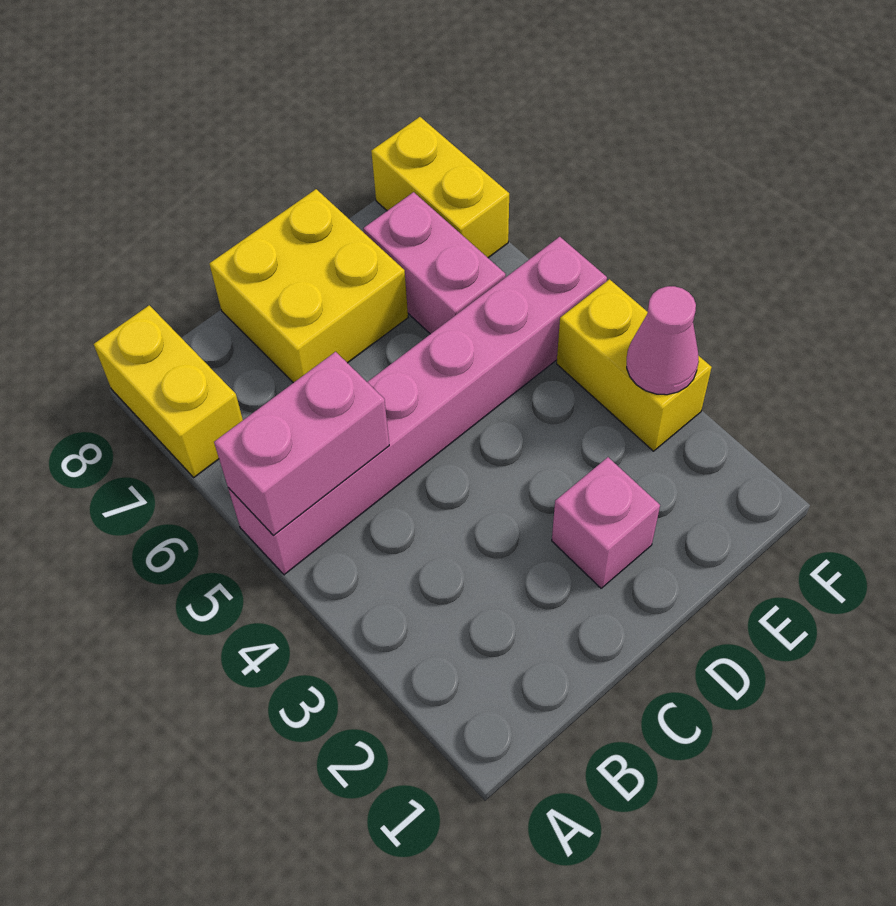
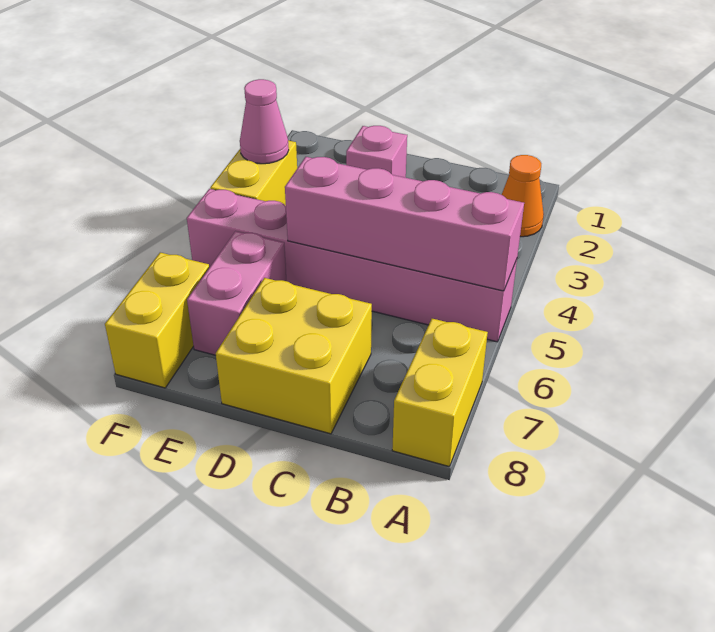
none -> orange cone A2 level 1
pink brick A5:B5 level 2 -> pink brick A5:D5 level 2

